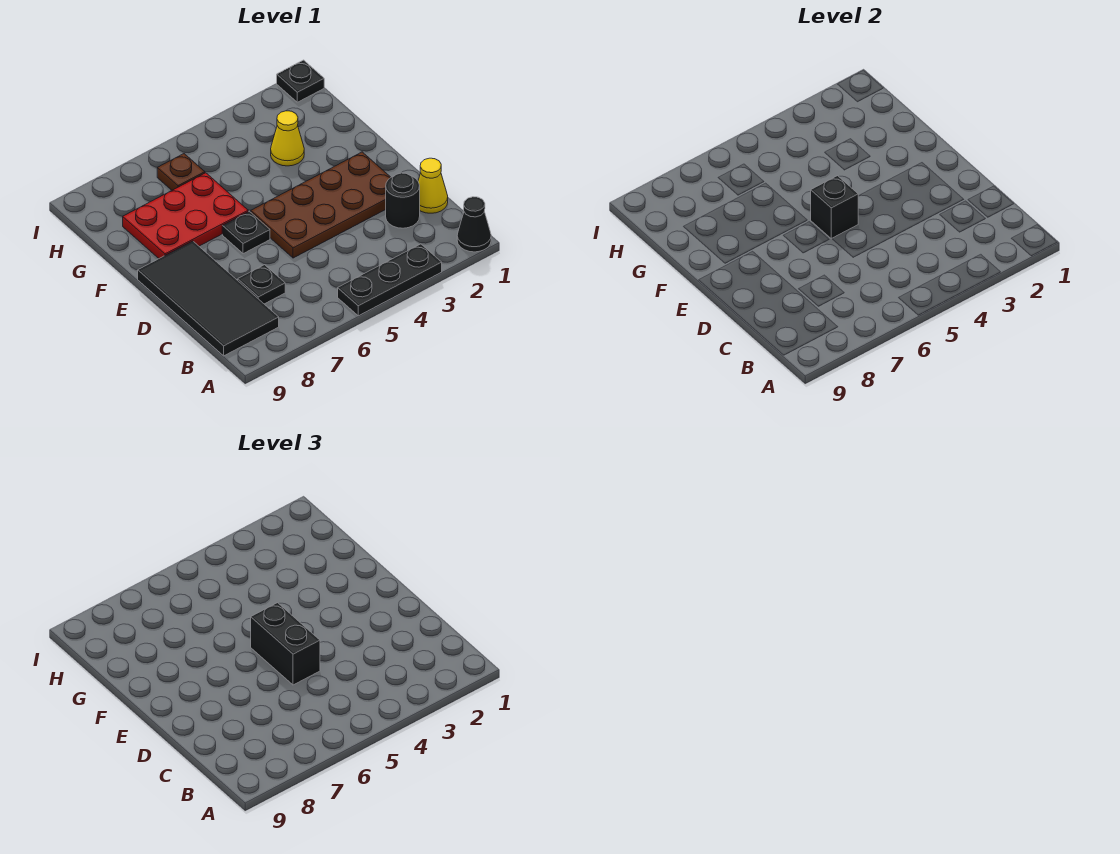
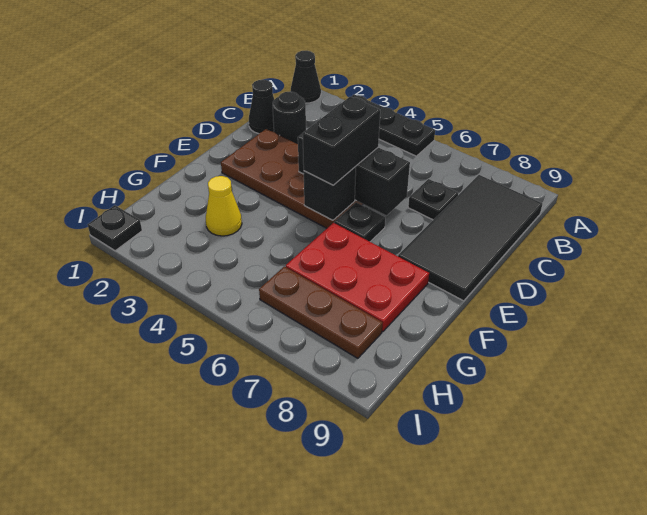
yellow cone C1 level 1 -> black cone C1 level 1
none -> black brick D4:D6 level 2
brown plate H6 level 1 -> brown plate H6:H8 level 1

